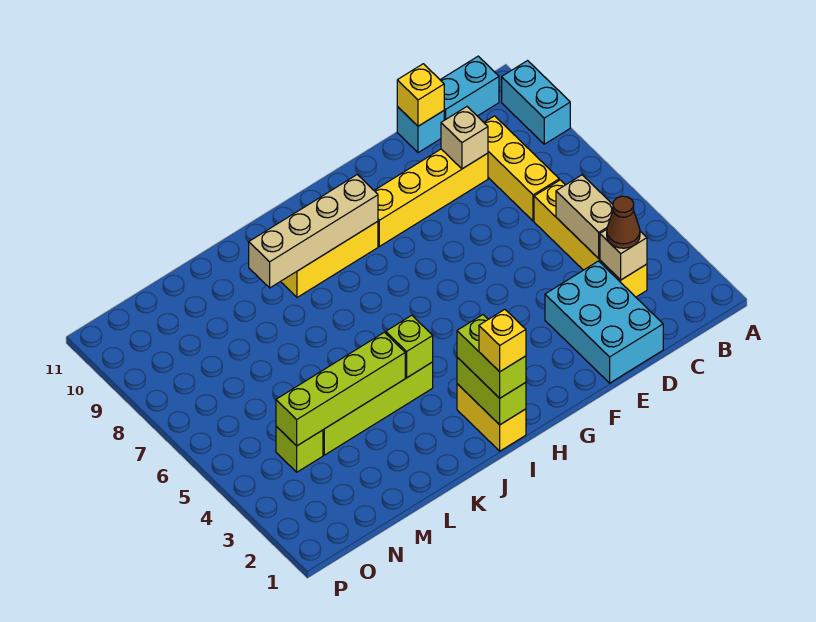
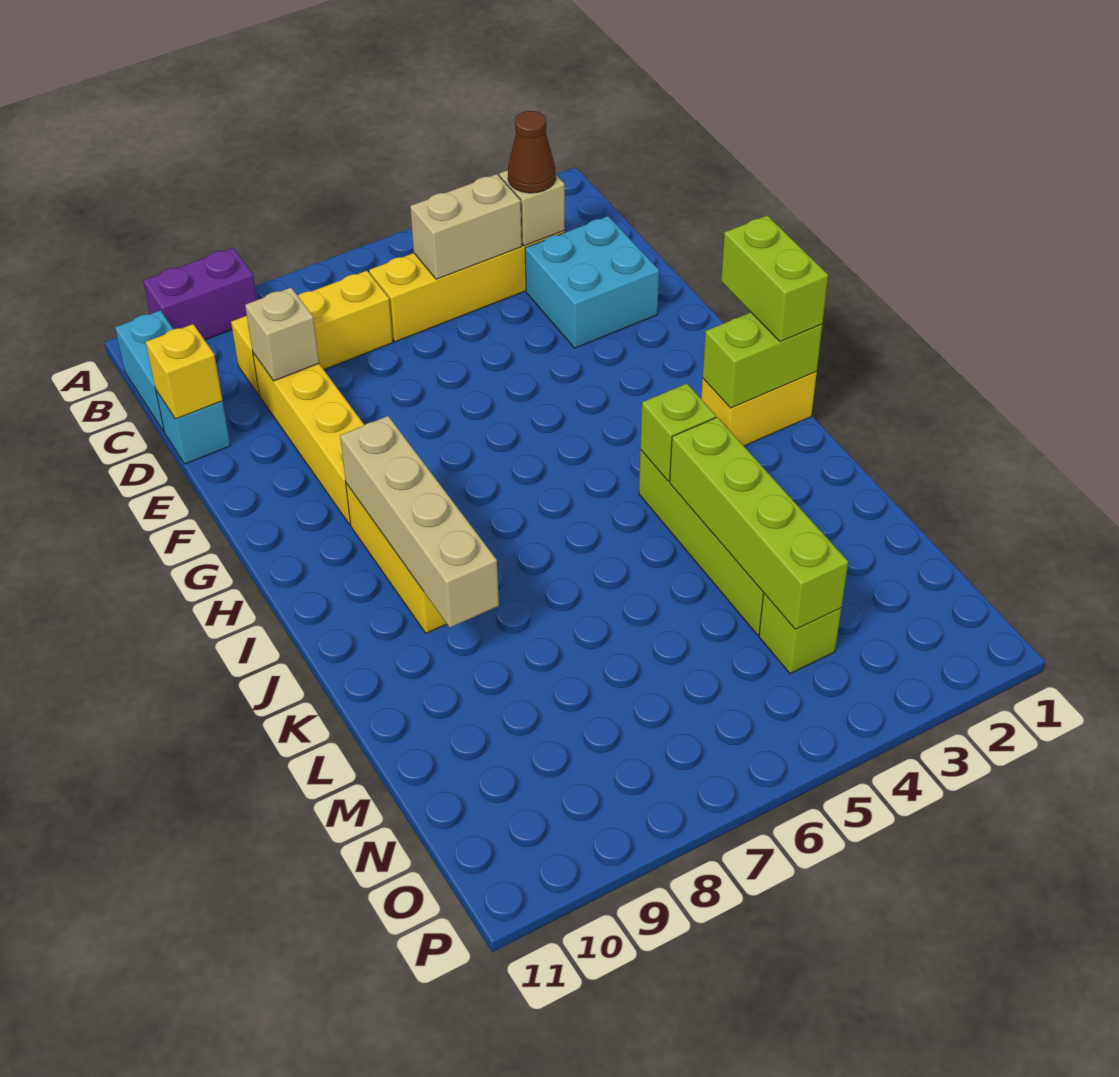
cyan brick A9:A10 level 1 -> purple brick A9:A10 level 1
cyan brick D1:E3 level 1 -> cyan brick D2:E3 level 1
lime brick I1:I2 level 3 -> lime brick H1:I1 level 3
yellow brick I1 level 4 -> none

